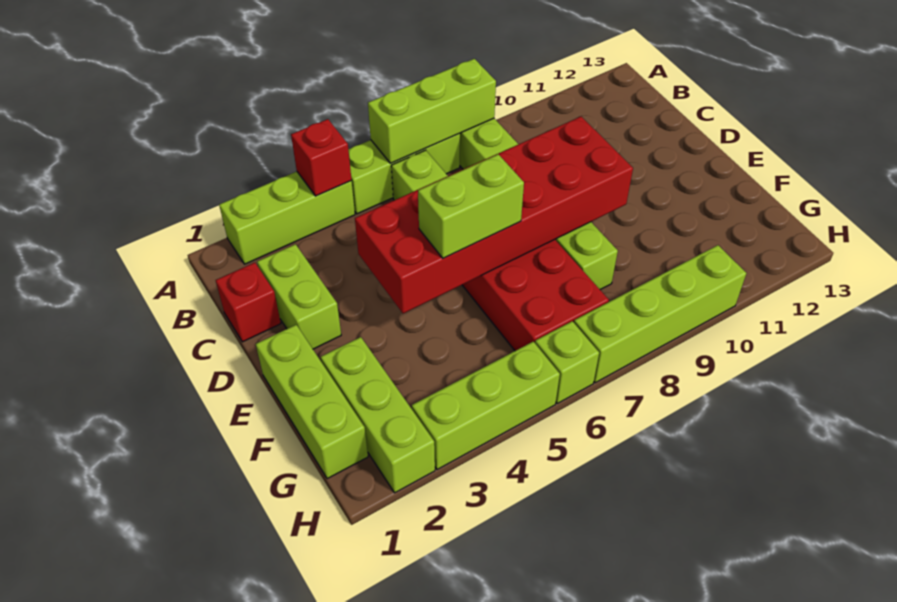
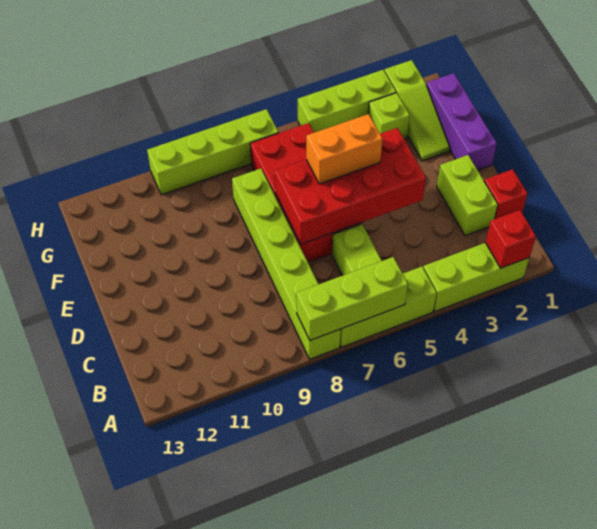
red brick A4 level 2 -> red brick A2 level 2
red brick D4:E9 level 2 -> red brick D4:E7 level 2
lime brick E1:G1 level 1 -> purple brick E1:G1 level 1
lime brick E5:E6 level 3 -> orange brick E5:E6 level 3
lime brick F2:H2 level 1 -> lime slope F2:H2 level 1 top H
lime brick H6 level 1 -> lime brick G3 level 1

